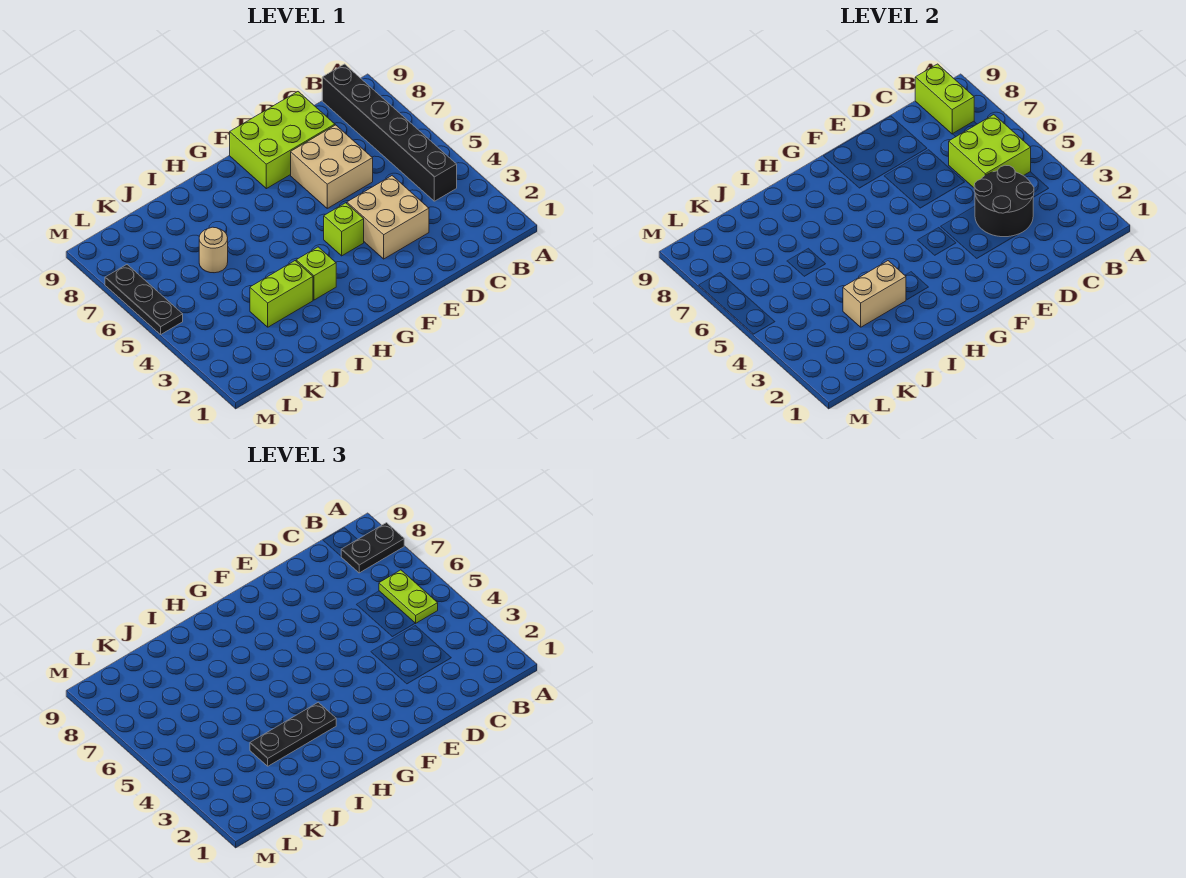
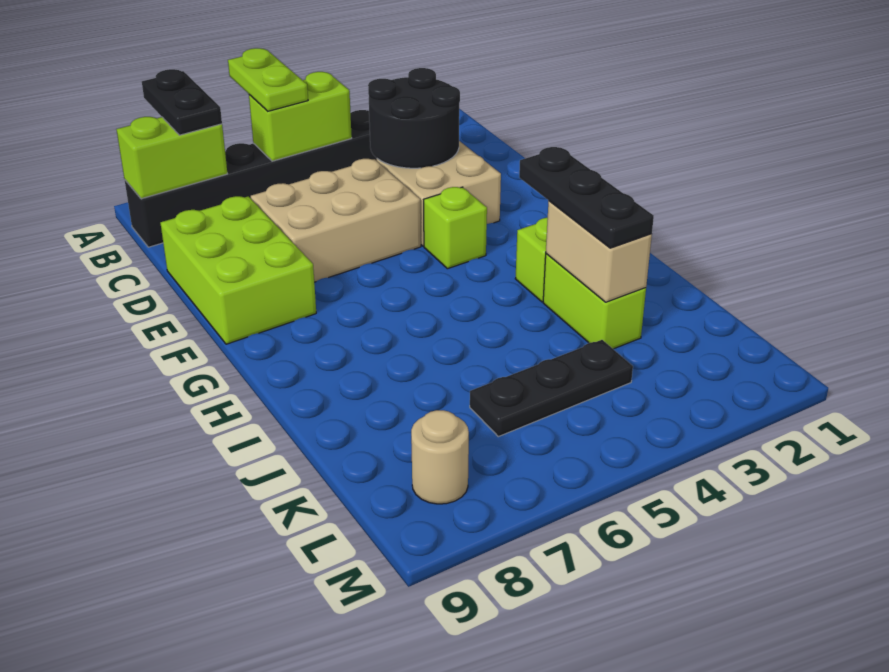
lime brick B5:C6 level 2 -> lime brick B5:B6 level 2
lime plate B5:B6 level 3 -> lime plate A6:B6 level 3
tan brick D6:E7 level 1 -> tan brick D5:E7 level 1
tan round brick J6 level 1 -> tan round brick L8 level 1
black plate M5:M7 level 1 -> black plate K4:K6 level 1

